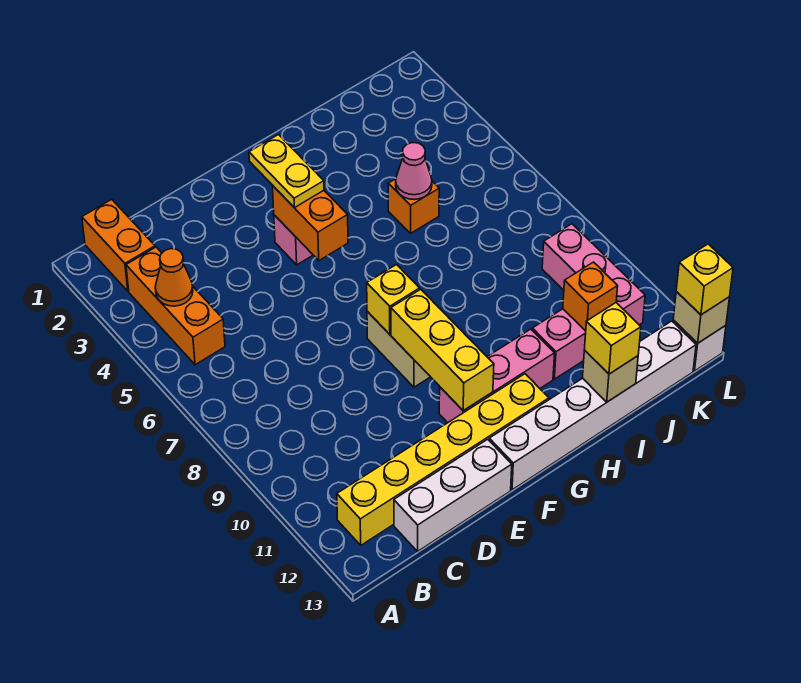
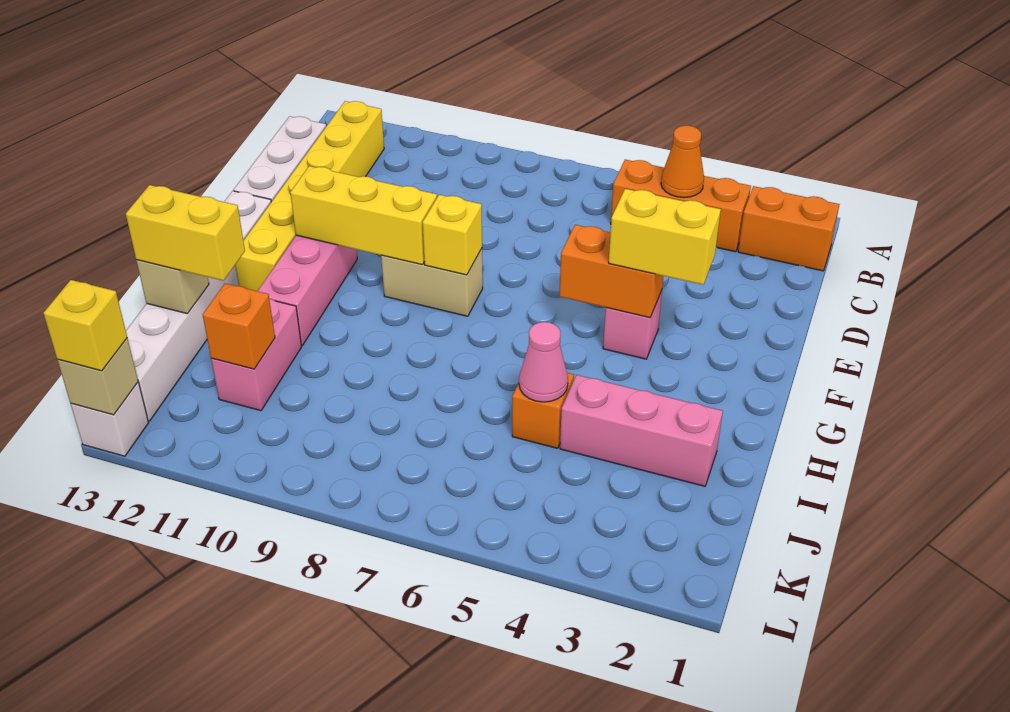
yellow plate F3:F4 level 3 -> yellow brick F3:F4 level 3
yellow brick I13 level 3 -> yellow brick I12:I13 level 3
pink brick K9:K11 level 1 -> pink brick I2:I4 level 1

